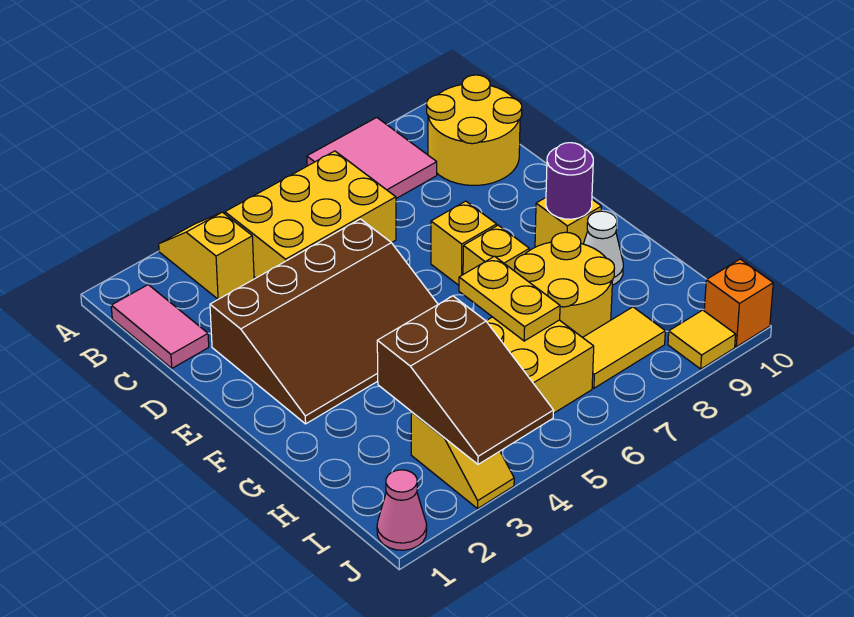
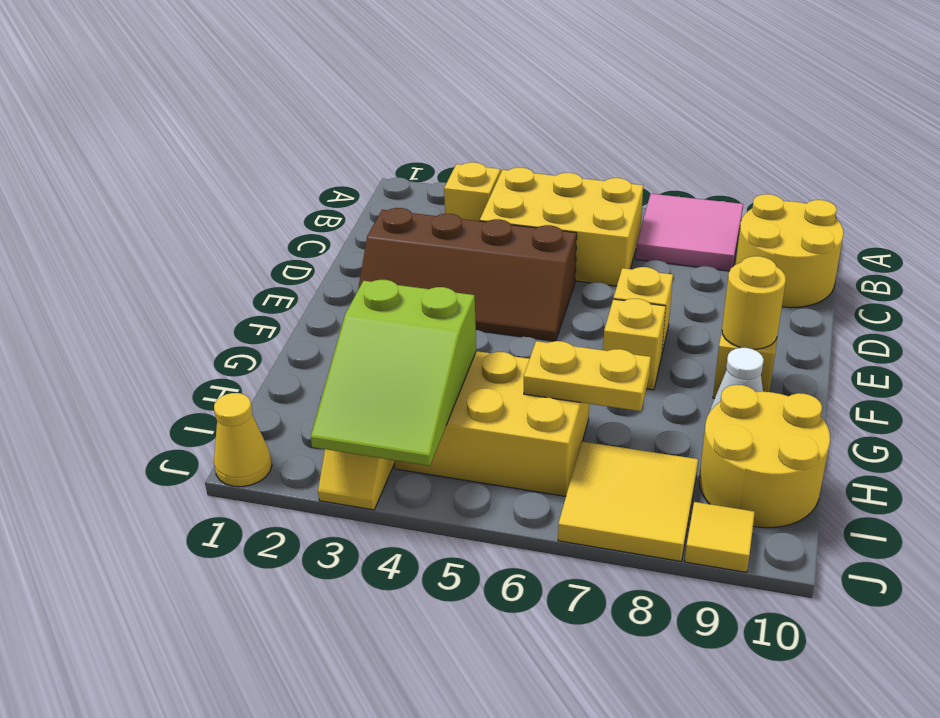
pink tile B1:C1 level 1 -> none
brown slope D2:F5 level 1 top D -> brown slope D2:E5 level 1 top D
purple round brick F9 level 2 -> yellow round brick F9 level 2
yellow plate G6:H6 level 2 -> yellow plate H6:H7 level 2
yellow round brick G7:H8 level 1 -> yellow round brick H9:I10 level 1
brown slope H3:J4 level 2 top H -> lime slope H3:J4 level 2 top H
yellow tile I7:I8 level 1 -> yellow tile I7:J8 level 1
pink cone J1 level 1 -> yellow cone J1 level 1
orange brick J10 level 1 -> none

